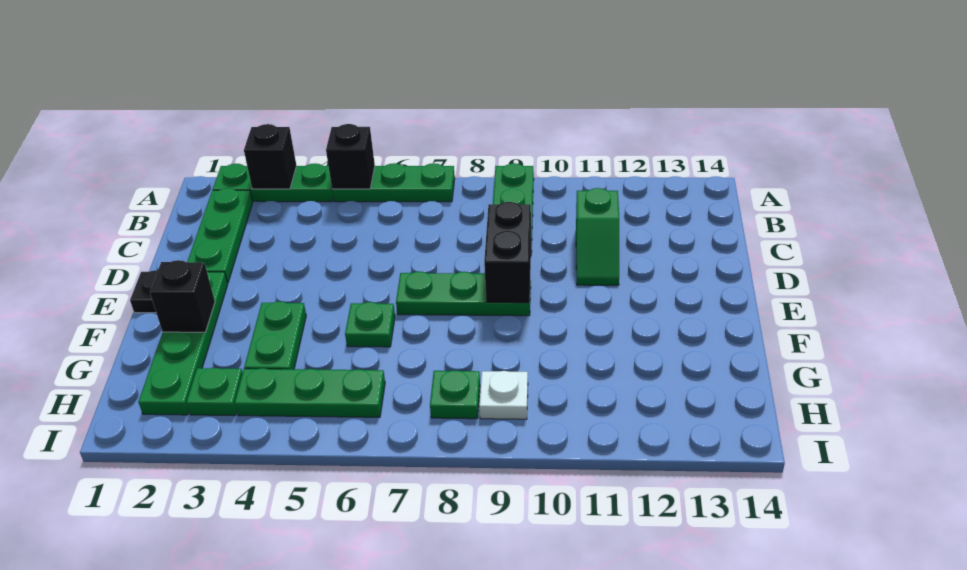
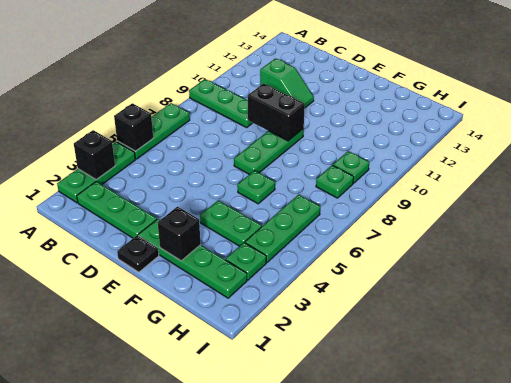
white plate H9 level 1 -> green plate H9 level 1

